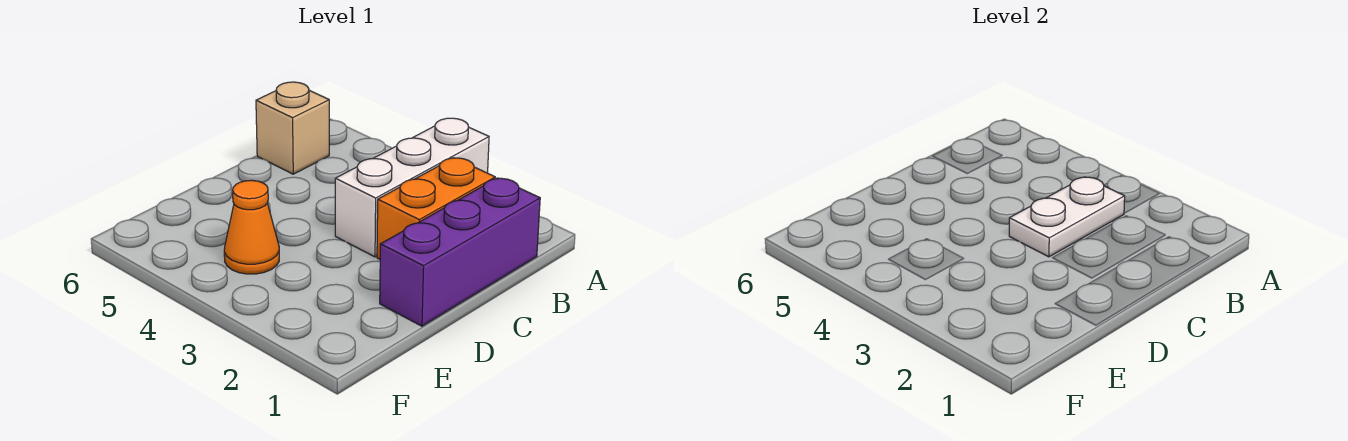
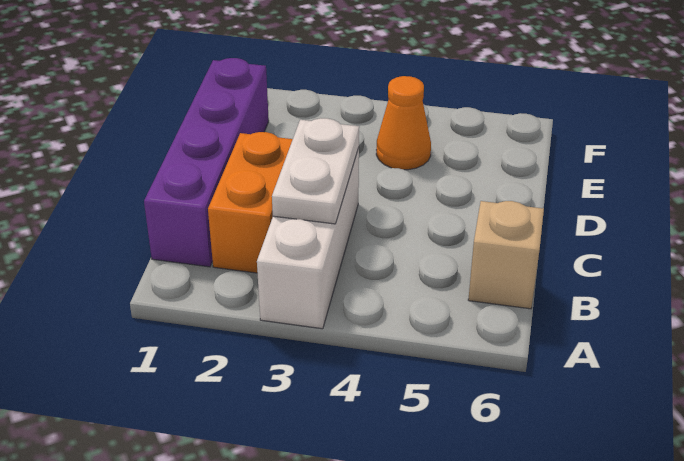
purple brick B1:D1 level 1 -> purple brick B1:E1 level 1

